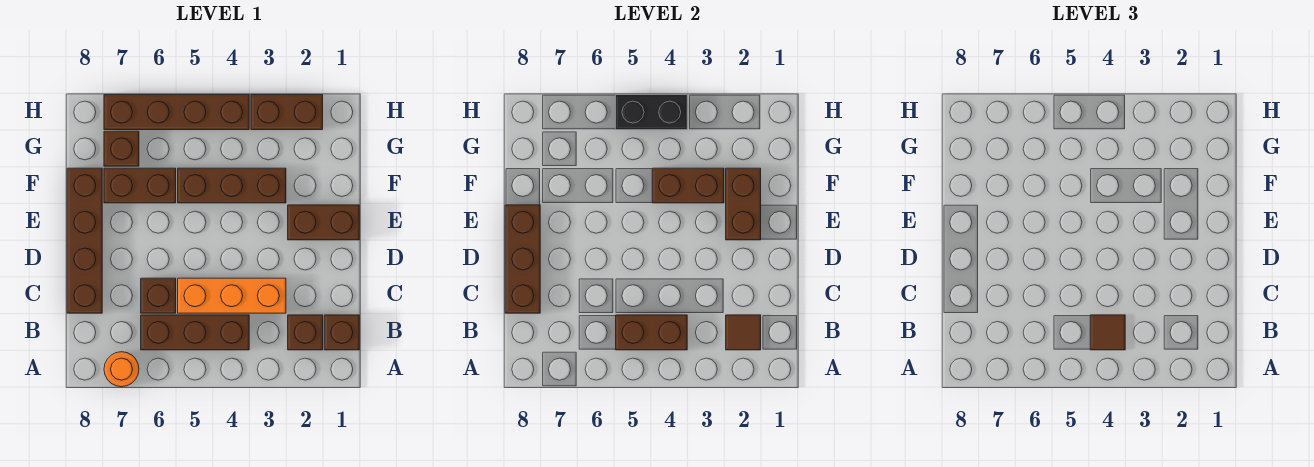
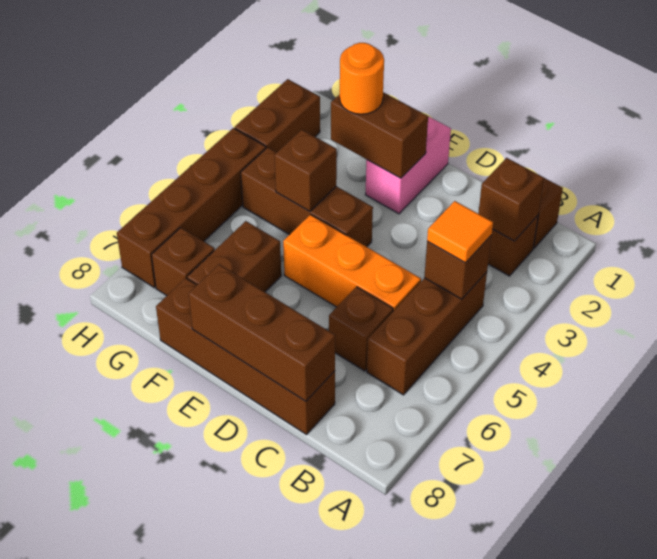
orange round brick A7 level 1 -> orange round brick F2 level 3
brown tile B2 level 2 -> brown brick B2 level 2
brown brick B4:B5 level 2 -> brown brick B4 level 2
brown tile B4 level 3 -> orange tile B4 level 3
orange brick C3:C5 level 1 -> orange brick C5:E5 level 1
brown brick E1:E2 level 1 -> pink brick E1:E2 level 1
brown brick F3:F5 level 1 -> brown brick E4:G4 level 1
brown brick F3:F4 level 2 -> brown brick F4 level 2
black brick H4:H5 level 2 -> none

